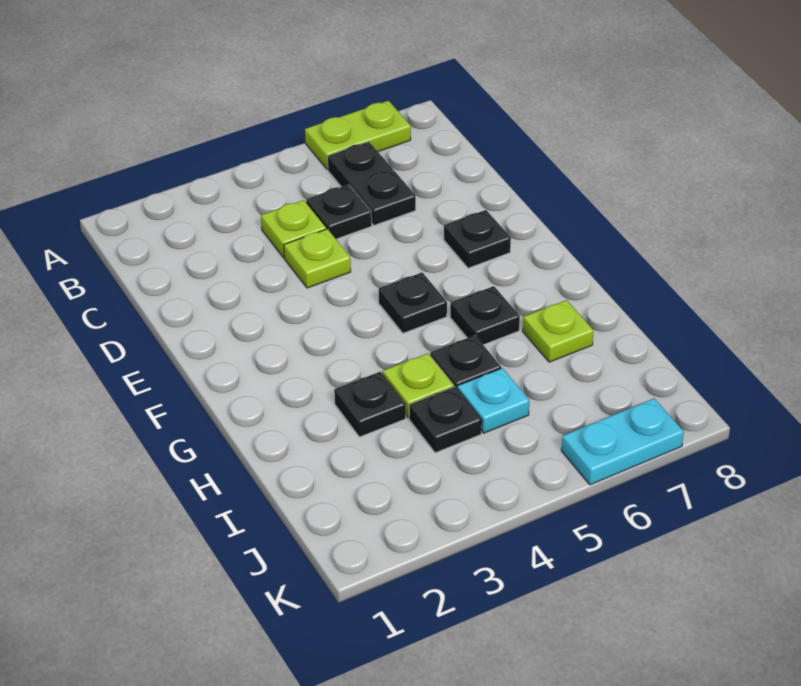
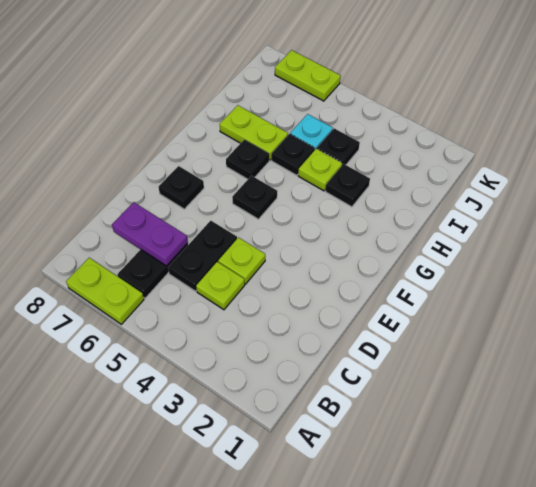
black plate C5 level 1 -> black plate C5:D5 level 1
none -> purple plate C6:C7 level 2
lime plate H7 level 1 -> lime plate H6:H7 level 1
cyan plate K6:K7 level 1 -> lime plate K6:K7 level 1

